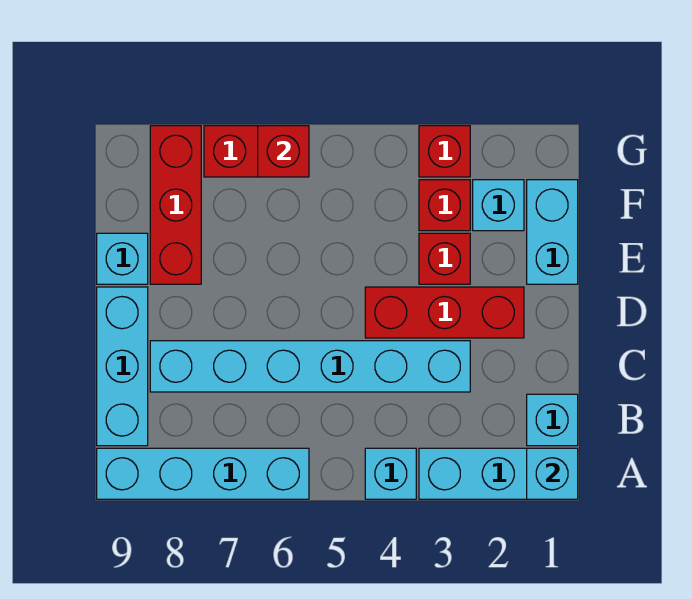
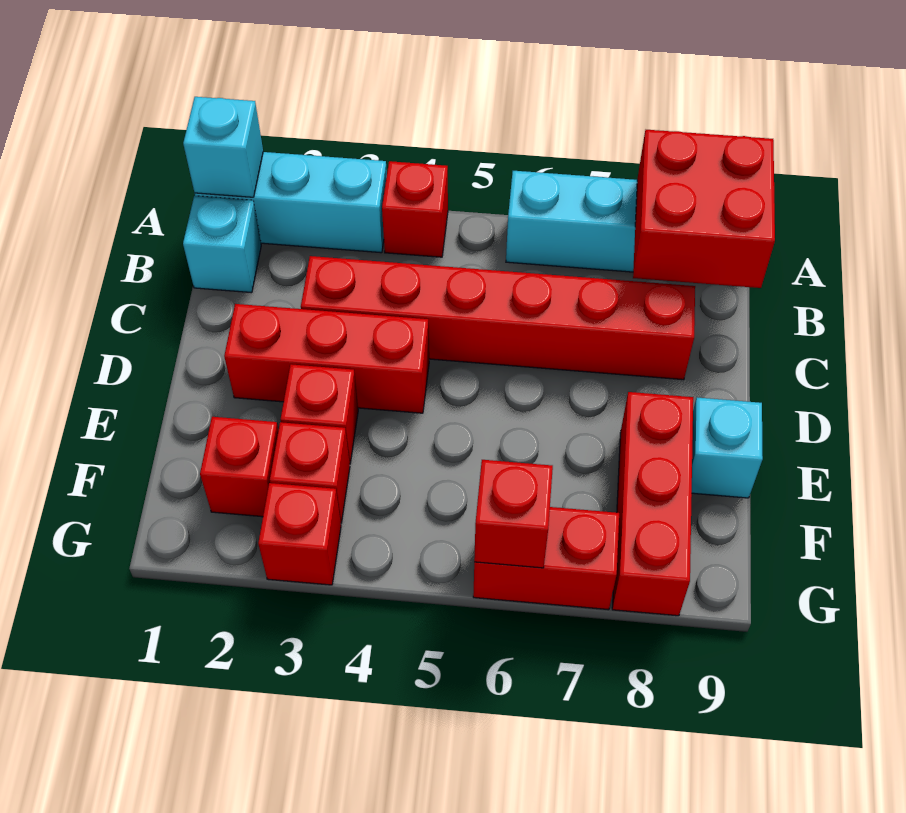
cyan brick A4 level 1 -> red brick A4 level 1
none -> red brick A8:B9 level 2
cyan brick B9:D9 level 1 -> none
cyan brick C3:C8 level 1 -> red brick C3:C8 level 1
cyan brick E1:F1 level 1 -> none
cyan brick F2 level 1 -> red brick F2 level 1

